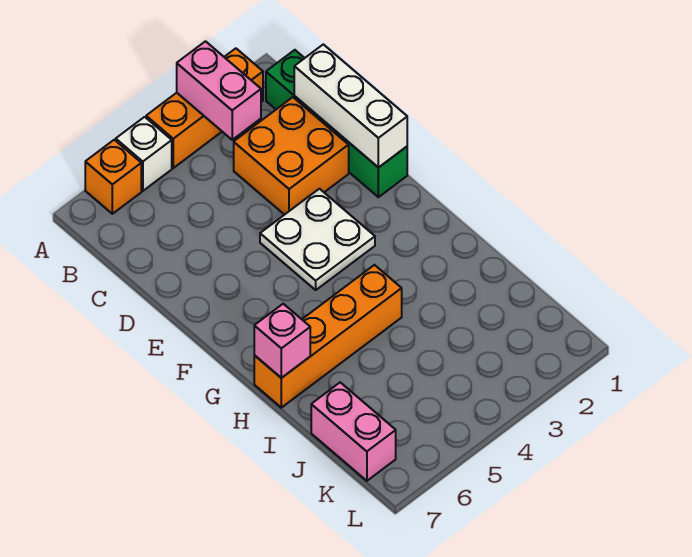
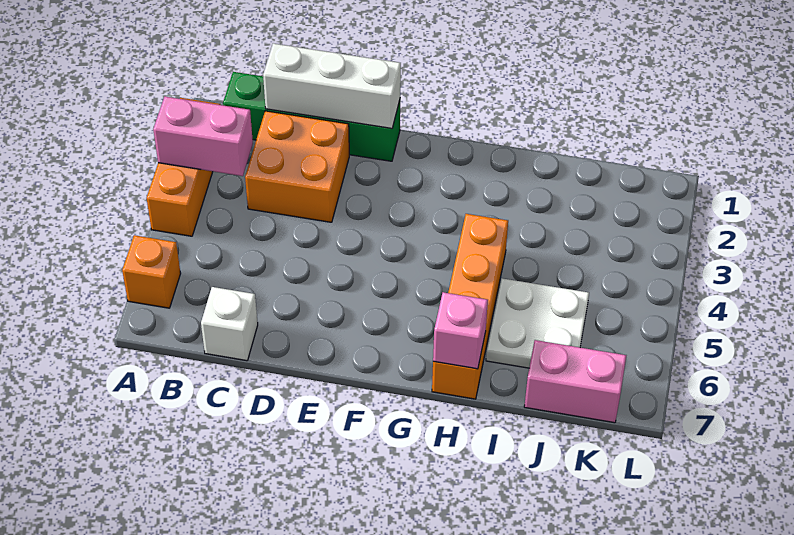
white brick A5 level 1 -> white brick C7 level 1
white plate E3:F4 level 1 -> white plate I5:J6 level 1

